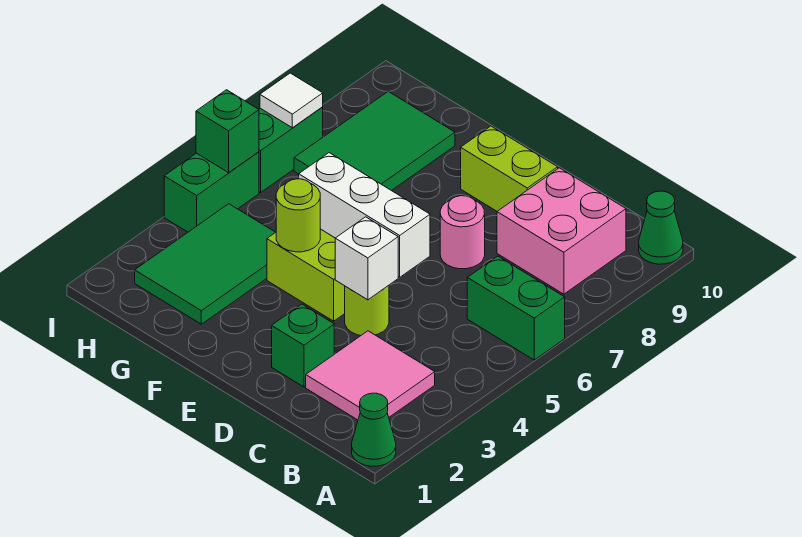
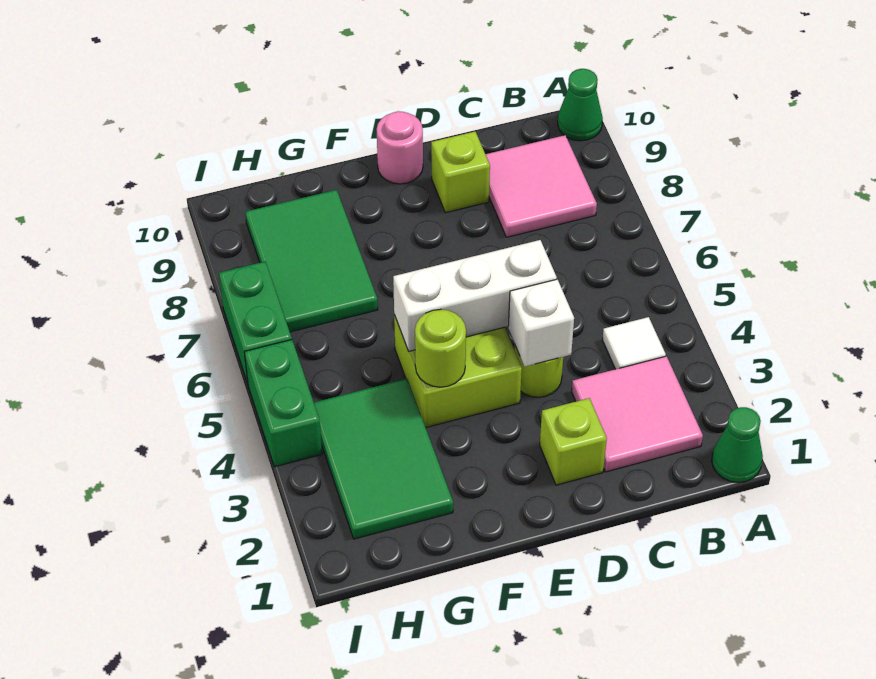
green brick A6:B6 level 1 -> none
pink brick B8:C9 level 1 -> pink tile B8:C9 level 1
green brick D2 level 1 -> lime brick D2 level 1
pink round brick D7 level 1 -> pink round brick E10 level 1
lime brick D9:E9 level 1 -> lime brick D9 level 1
green brick I5 level 2 -> none
white tile I7 level 2 -> white tile B4 level 1

